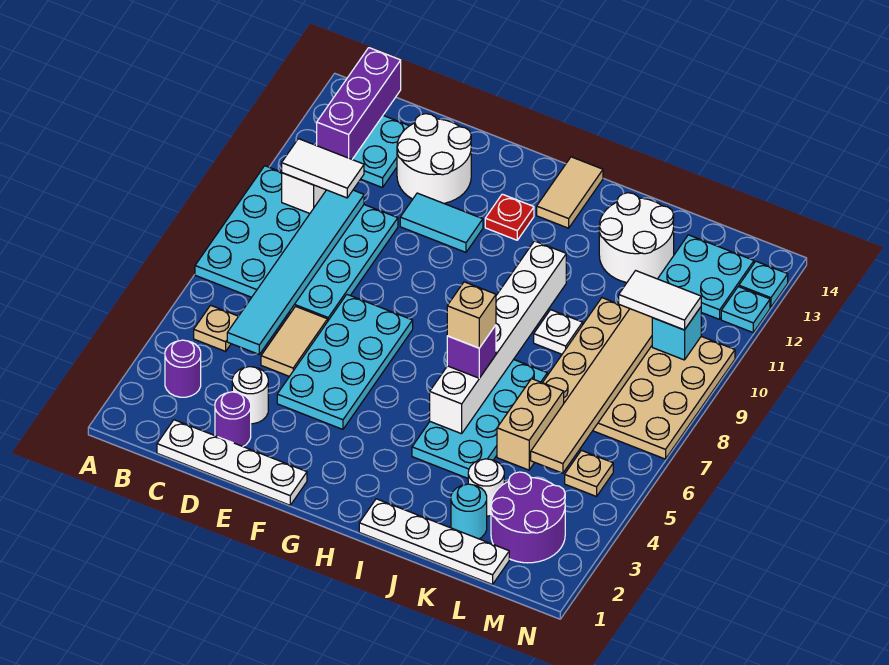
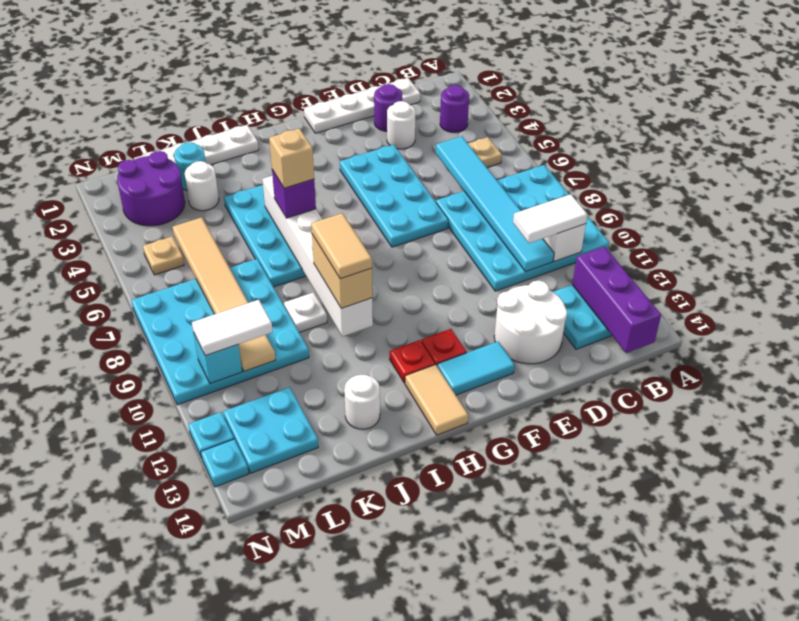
tan tile D5:D6 level 1 -> tan tile I9:I10 level 4
cyan tile E11:F11 level 1 -> cyan tile F13:G13 level 1
none -> red plate H12 level 1
white round brick J12:K13 level 1 -> white round brick J13 level 1
tan brick K5:K6 level 1 -> tan brick I9:I10 level 3
tan plate K7:N10 level 1 -> cyan plate K7:N10 level 1

